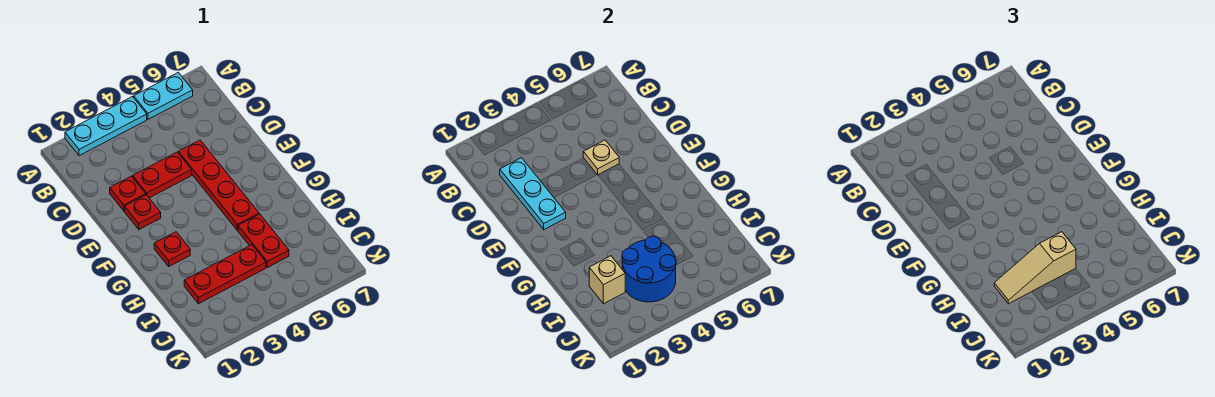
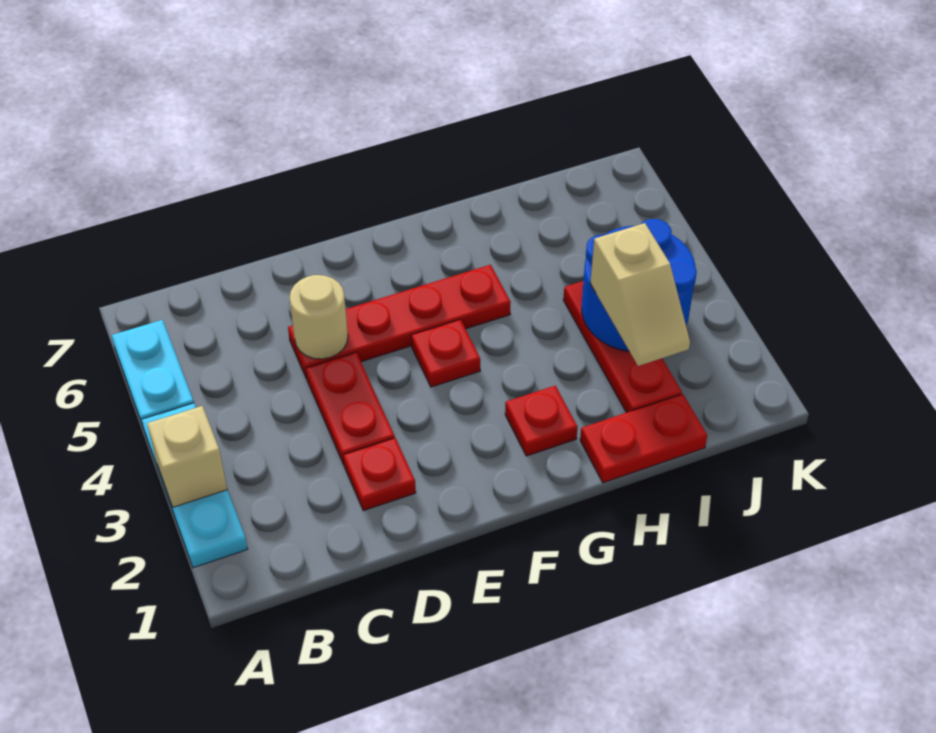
cyan plate C2:E2 level 2 -> none
tan plate D5 level 2 -> tan round brick D5 level 2
red plate E2 level 1 -> red plate F4 level 1
red plate H5:I5 level 1 -> red plate H1:I1 level 1
tan brick I2 level 2 -> tan brick A3 level 2
tan slope I2:I4 level 3 top 4 -> tan slope I2:I3 level 3 top 3

